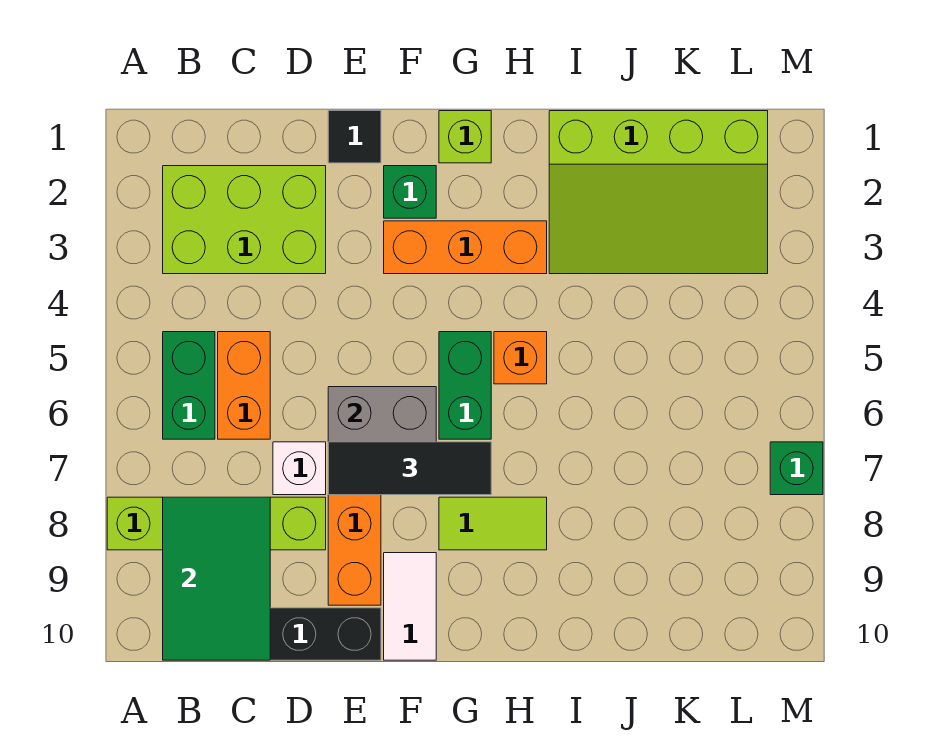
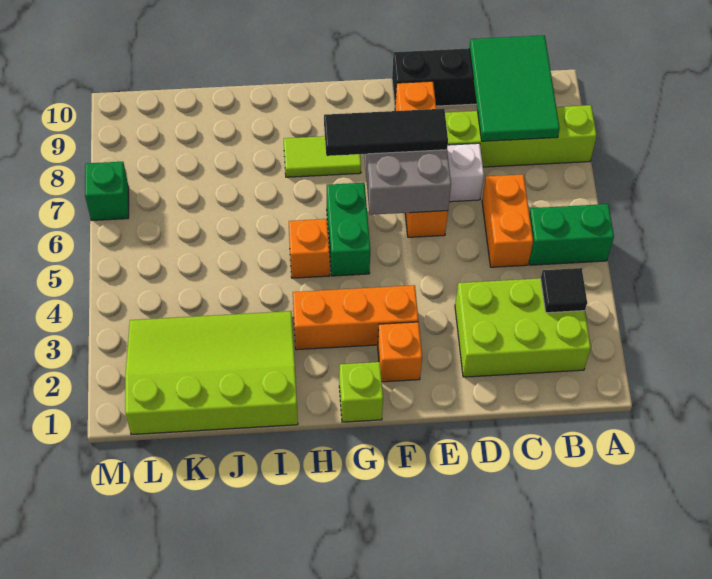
green brick B5:B6 level 1 -> green brick A5:B5 level 1
black tile E1 level 1 -> black tile B3 level 2
green brick F2 level 1 -> orange brick F2 level 1
white tile F9:F10 level 1 -> none

